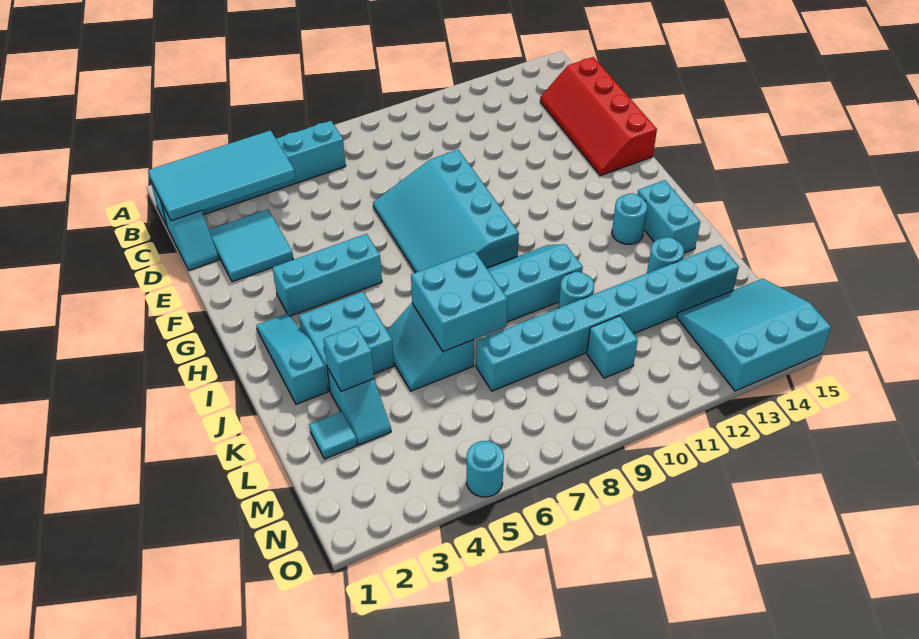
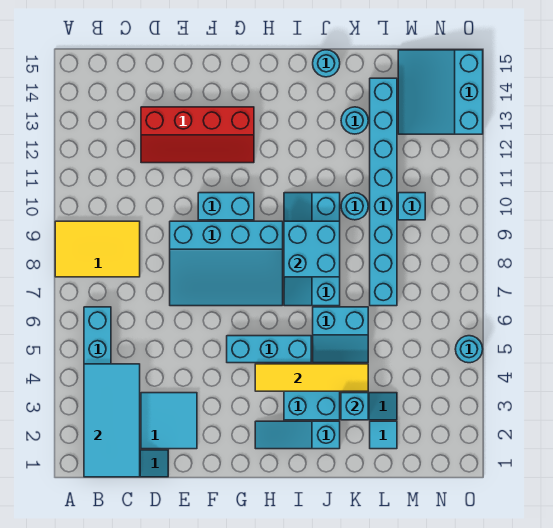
none -> yellow tile A8:C9 level 1
red slope C14:F15 level 1 top 15 -> red slope D12:G13 level 1 top 13
cyan brick G3:G5 level 1 -> cyan brick G5:I5 level 1
none -> yellow tile H4:K4 level 2
cyan round brick I13 level 1 -> cyan round brick J15 level 1
cyan brick I14:J14 level 1 -> cyan brick F10:G10 level 1
cyan brick J6:K7 level 2 -> cyan brick I8:J9 level 2

